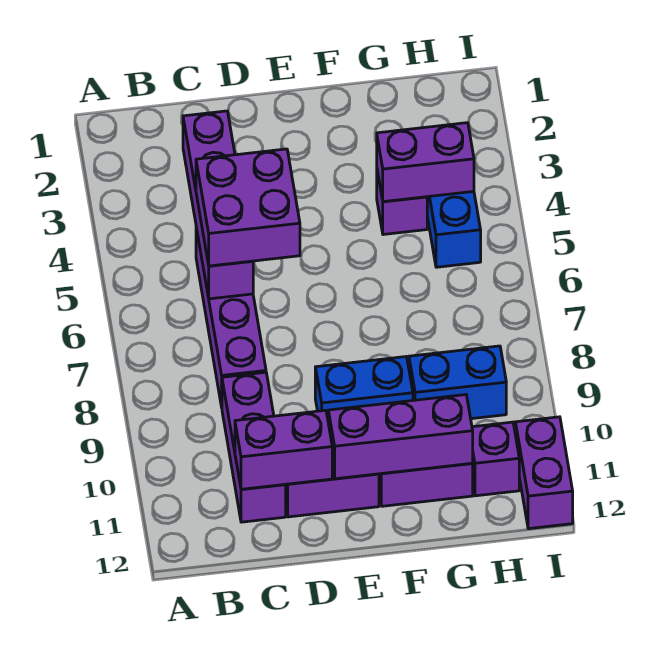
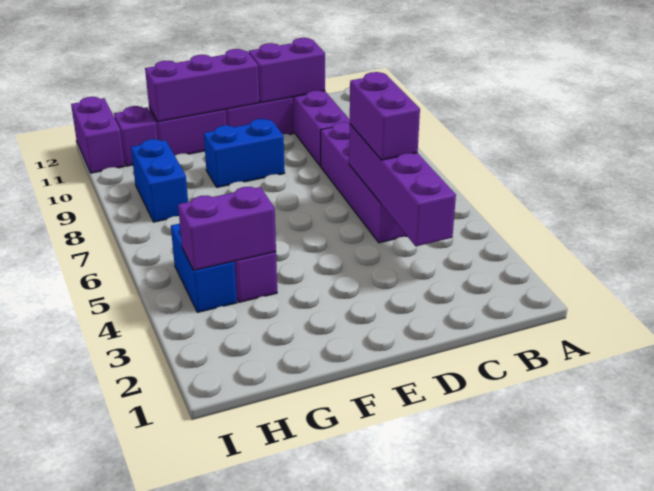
purple brick C5:D6 level 3 -> purple brick C5:C6 level 3
blue brick G9:H9 level 1 -> blue brick H8:H9 level 1

